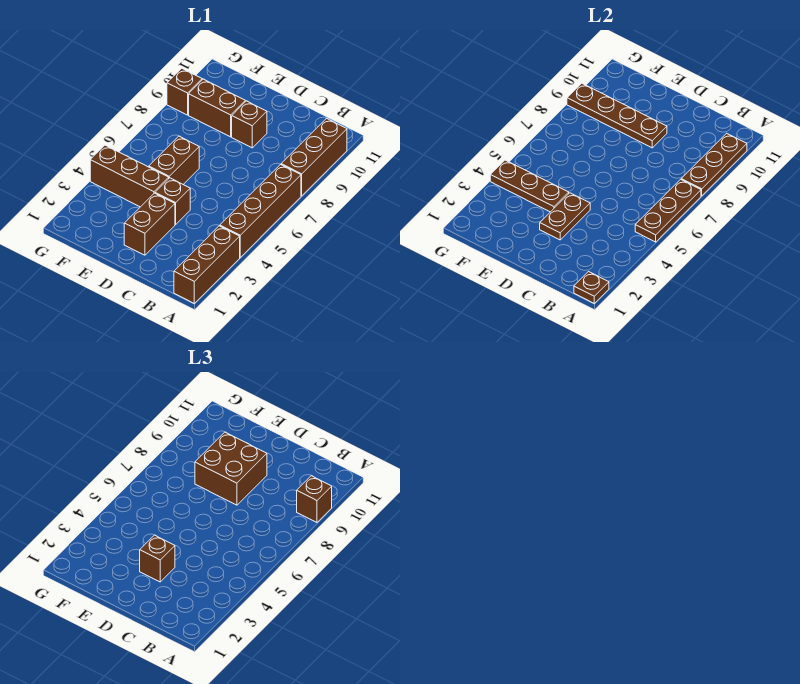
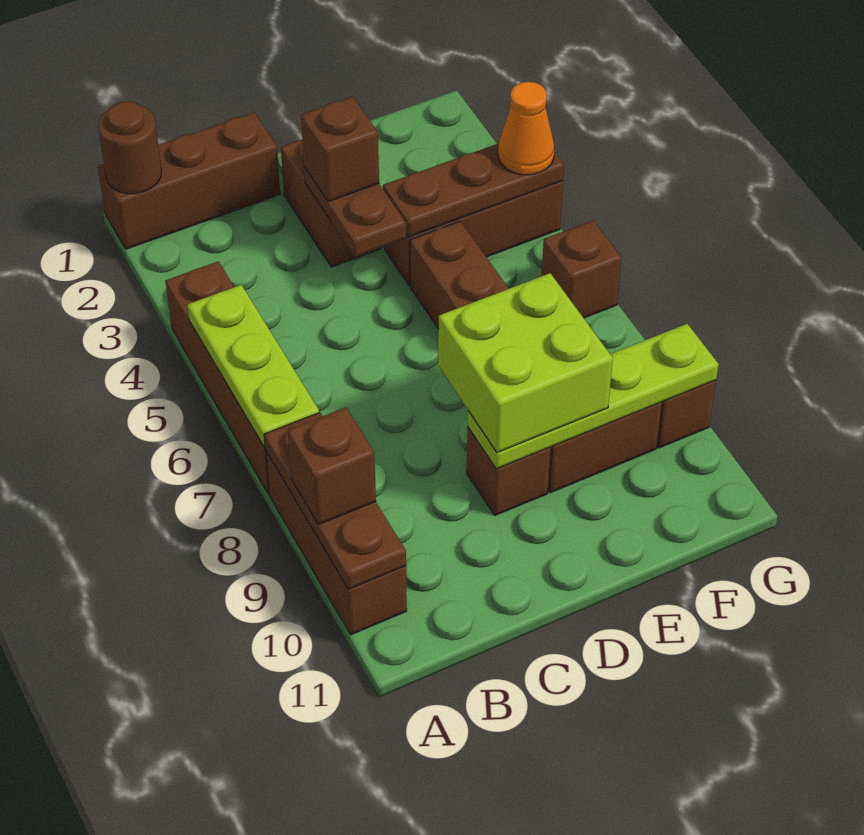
brown brick A1:A3 level 1 -> brown brick A1:C1 level 1
brown plate A1 level 2 -> brown round brick A1 level 2
brown plate A5:A7 level 2 -> lime plate A5:A7 level 2
brown brick D4 level 1 -> brown brick G6 level 1
brown brick D8:E9 level 3 -> lime brick D8:E9 level 3
brown plate D9:G9 level 2 -> lime plate D9:G9 level 2
none -> orange cone G4 level 3

